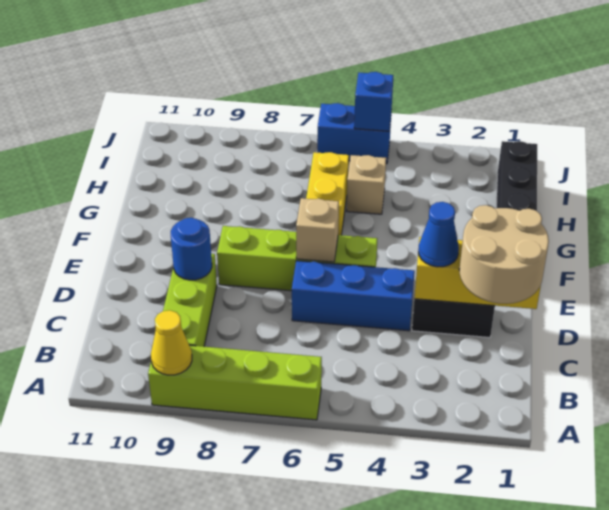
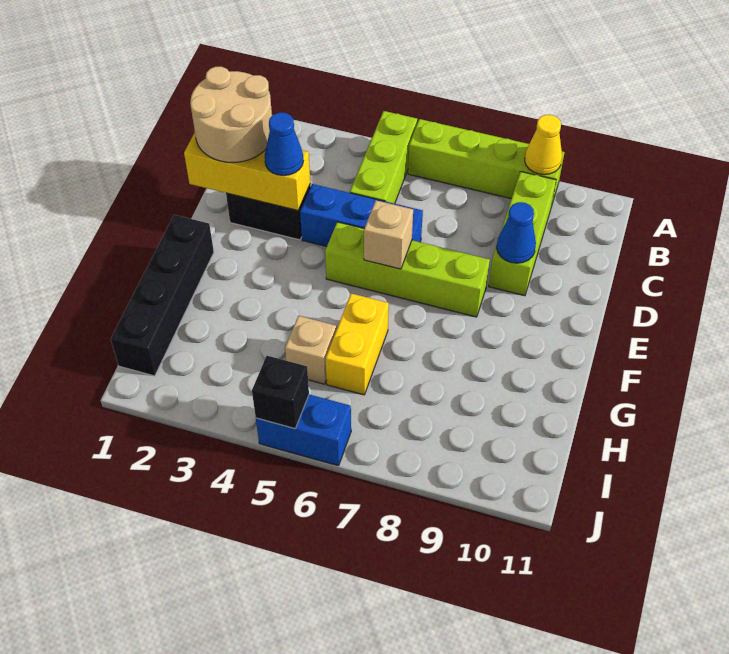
none -> lime brick A5:C5 level 1
blue round brick D9 level 2 -> blue cone D9 level 2
blue brick J5 level 2 -> black brick J5 level 2

